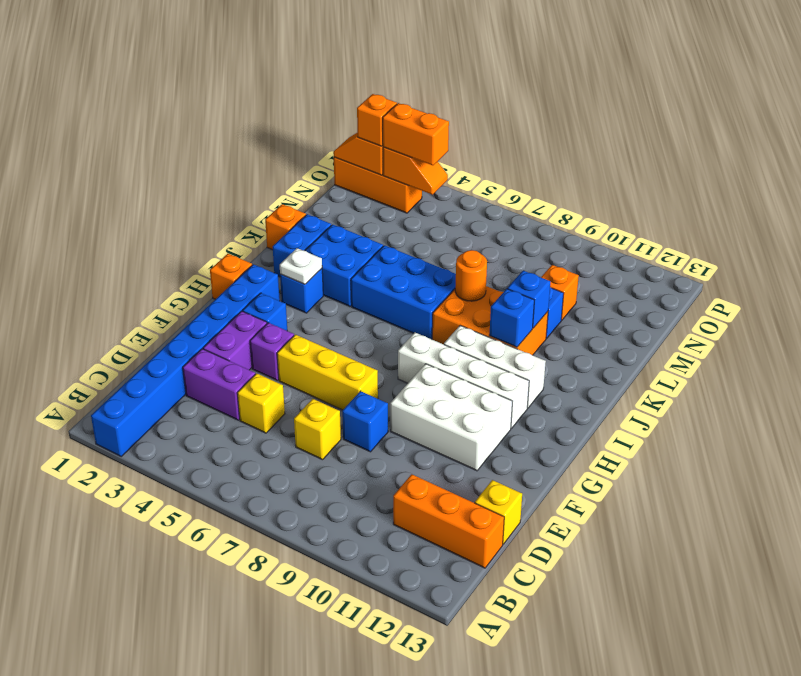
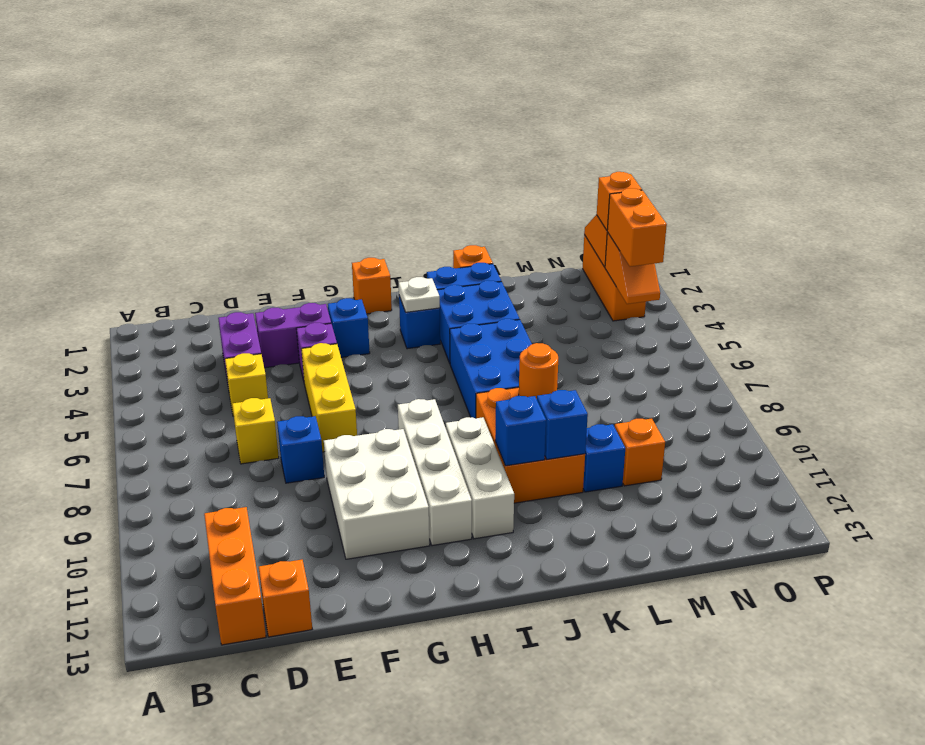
blue brick A2:H2 level 1 -> none
yellow brick D13 level 1 -> orange brick D13 level 1

